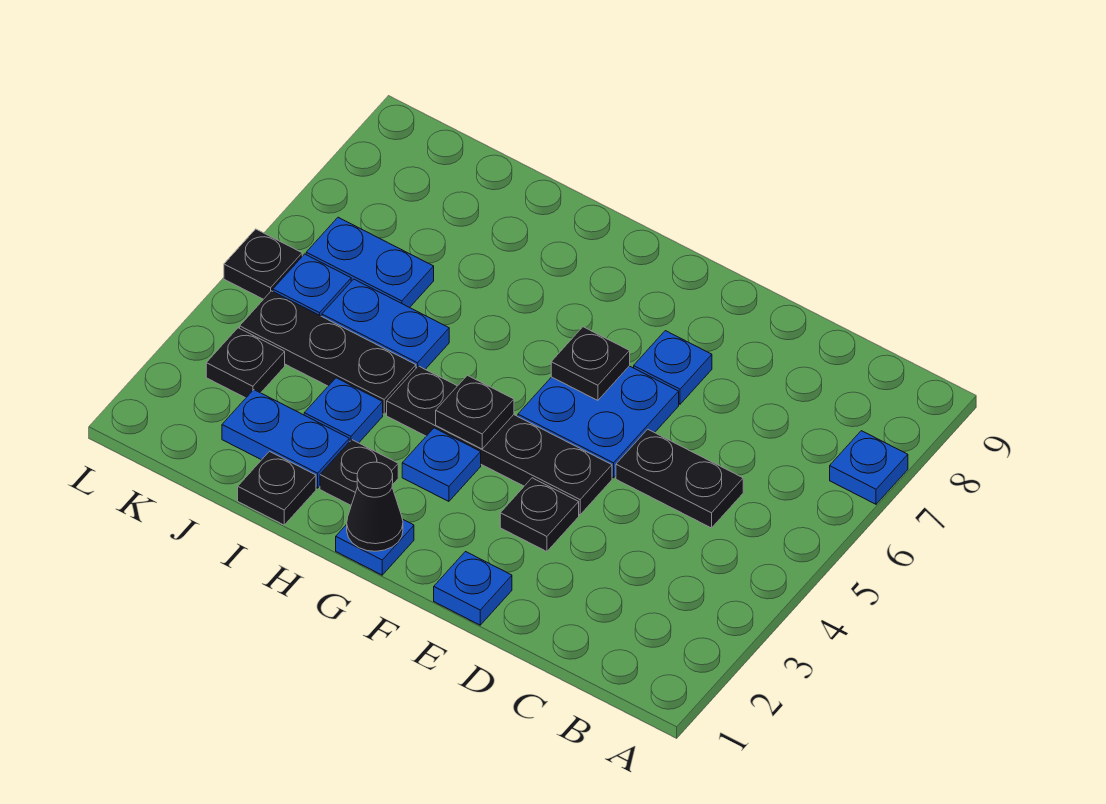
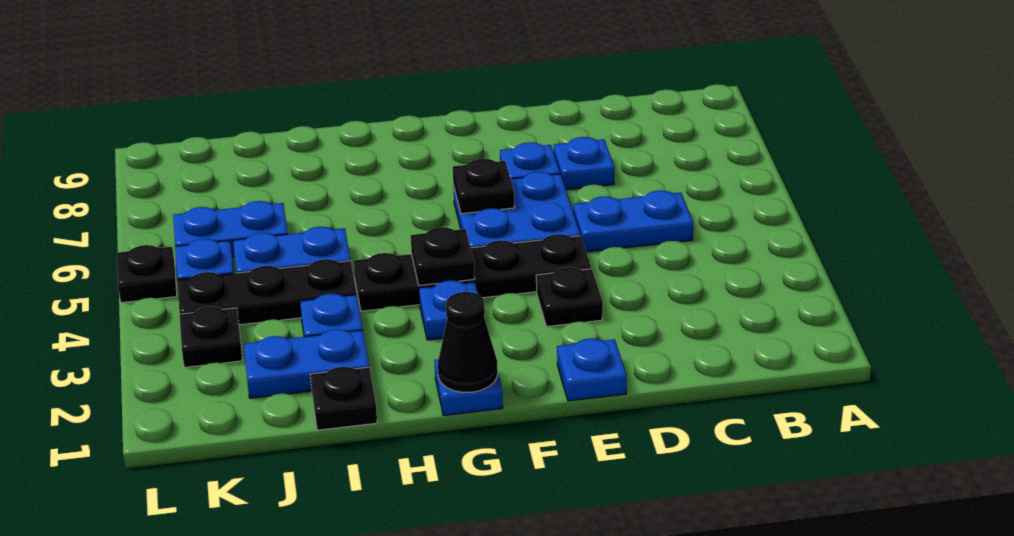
blue plate A7 level 1 -> blue plate D7 level 1
black plate C5:D5 level 1 -> blue plate C5:D5 level 1
black plate H2 level 1 -> none

